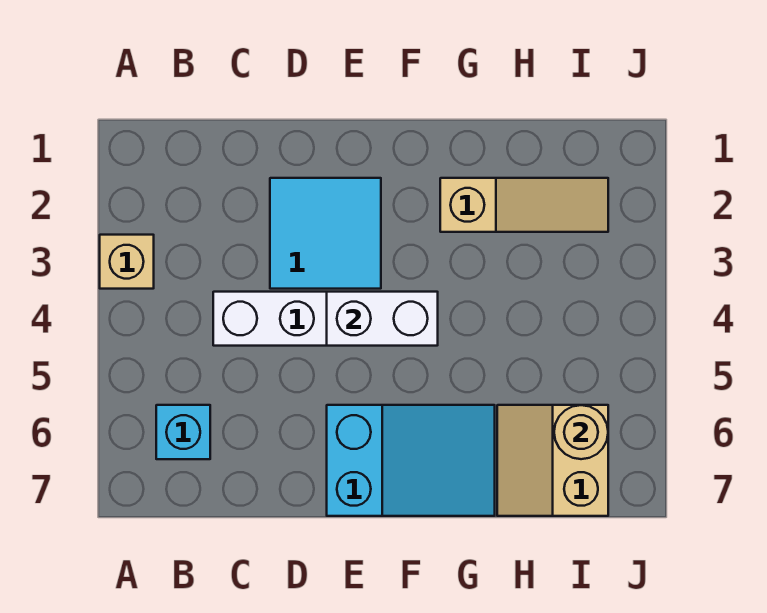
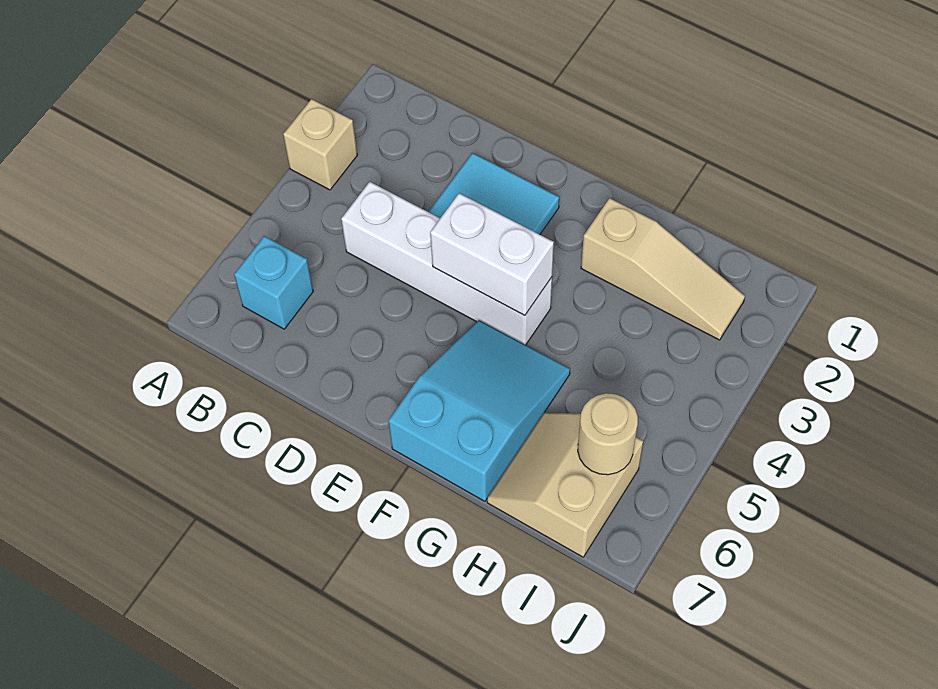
cyan slope E6:G7 level 1 top E -> cyan slope F5:G7 level 1 top 7

